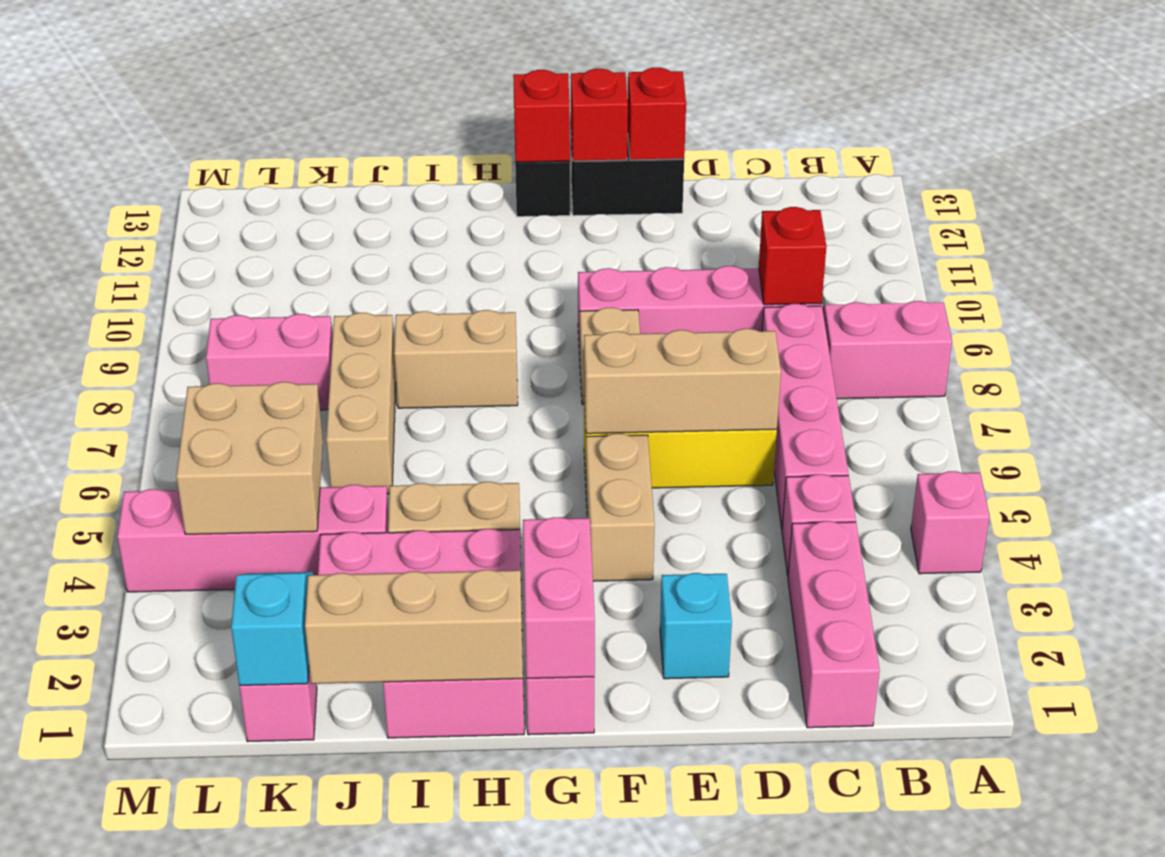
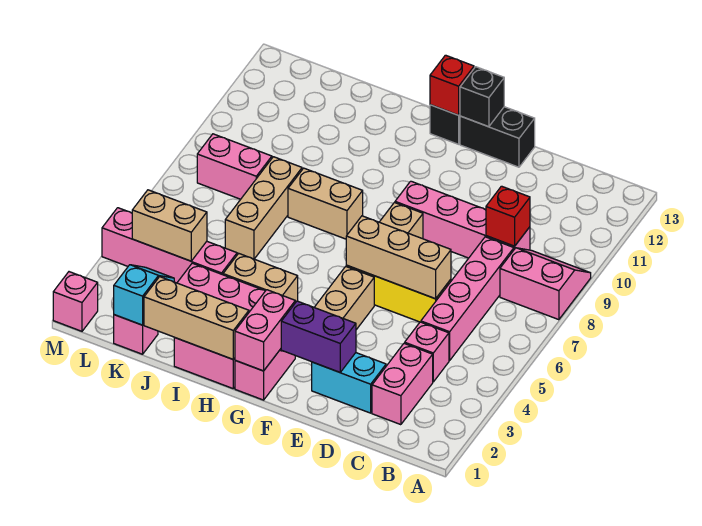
pink brick A4 level 1 -> pink brick M1 level 1
pink brick C1:C3 level 1 -> pink brick C2:C3 level 1
cyan brick E2 level 1 -> cyan brick D2:E2 level 1
none -> purple brick E2:F2 level 2
red brick E13 level 2 -> none
red brick F13 level 2 -> black brick F13 level 2
tan brick K4:L5 level 2 -> tan brick K4:L4 level 2

